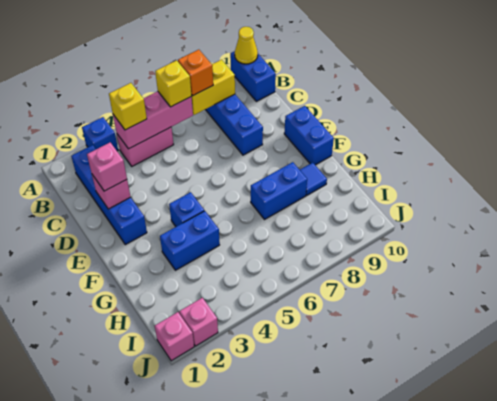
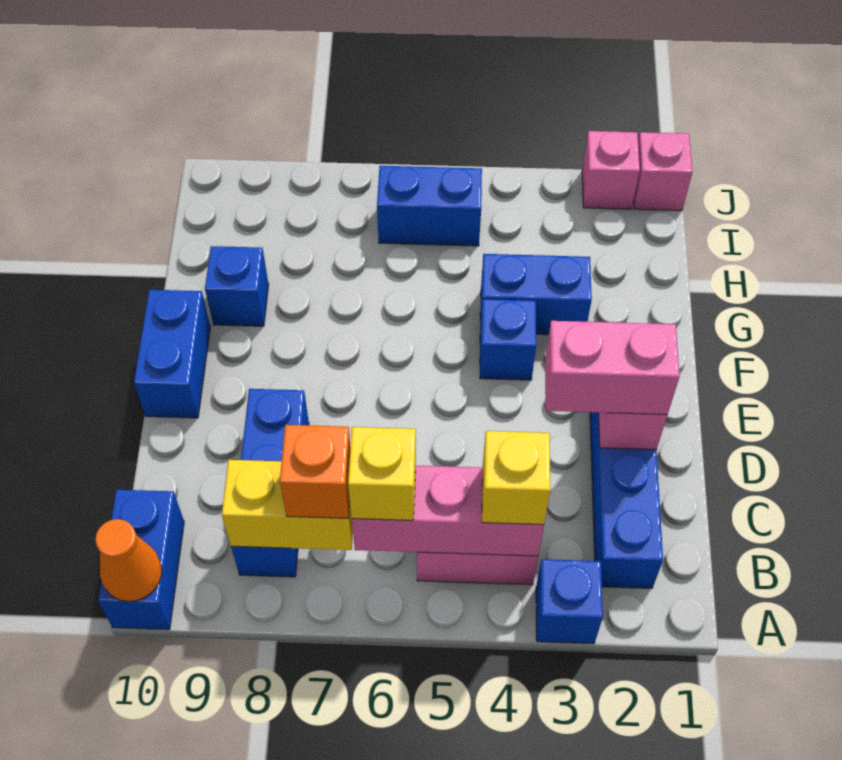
yellow cone A10 level 2 -> orange cone A10 level 2
pink brick D2 level 3 -> pink brick D2:D3 level 3
blue brick G7:G8 level 1 -> blue brick I5:I6 level 1
blue tile G9 level 1 -> blue brick G9 level 1

